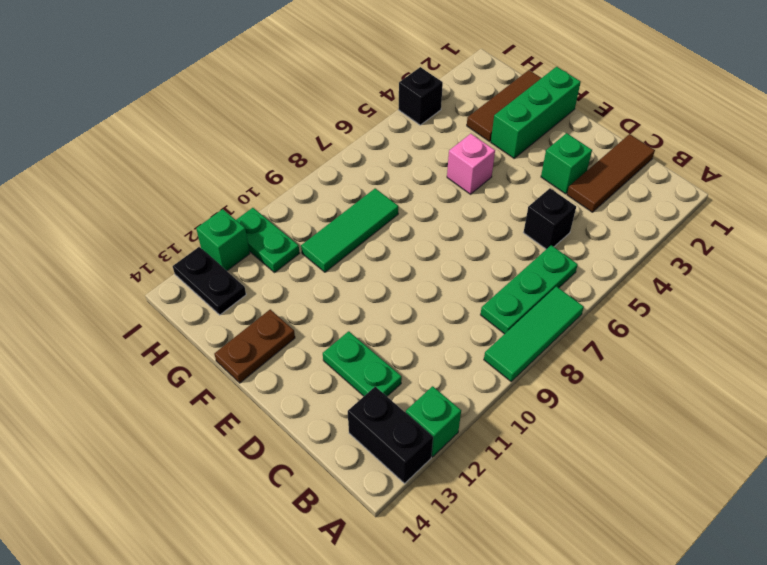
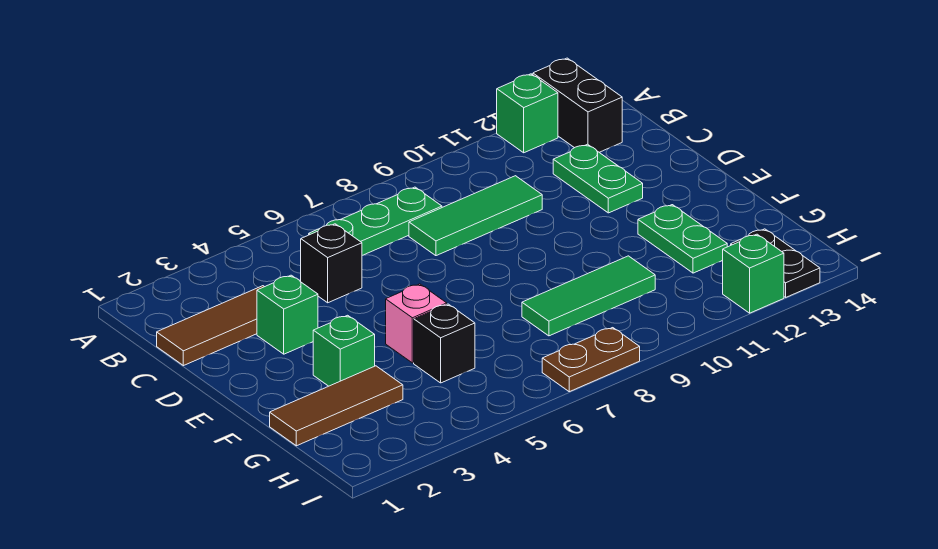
green tile A7:A9 level 1 -> green tile C8:C10 level 1
green brick F1:F3 level 1 -> green brick F3 level 1
brown plate F13:F14 level 1 -> brown plate I7:I8 level 1
green plate H11:I11 level 1 -> green plate F12:G12 level 1
black brick I4 level 1 -> black brick G5 level 1

